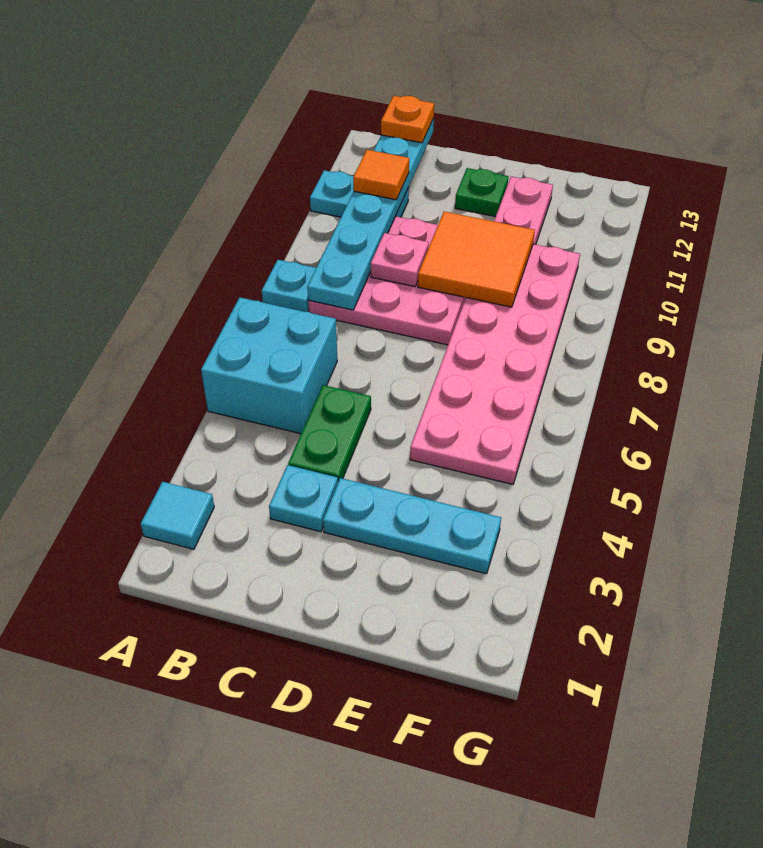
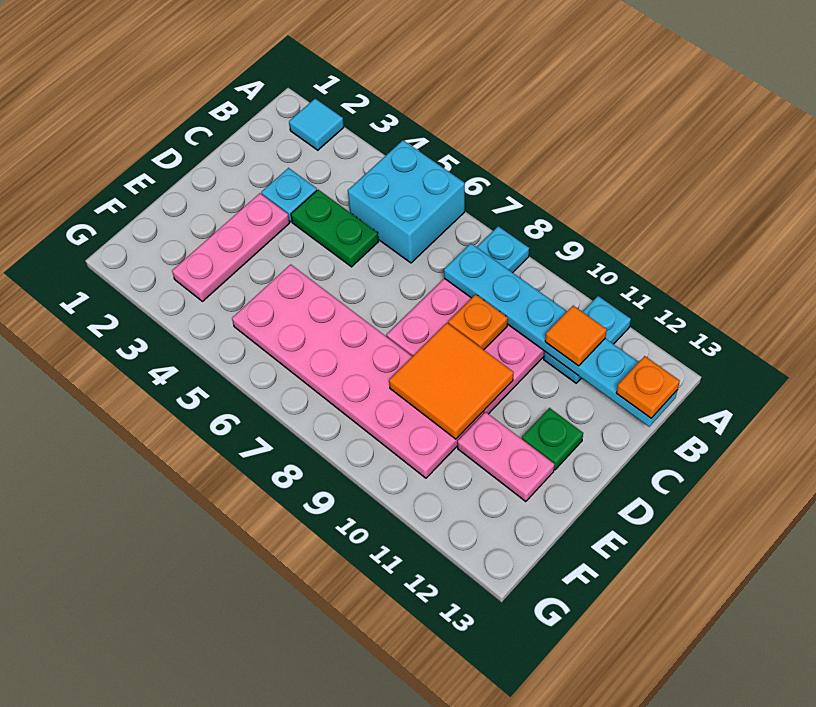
pink plate C9 level 2 -> orange plate C9 level 2
cyan plate D3:F3 level 1 -> pink plate D3:F3 level 1

